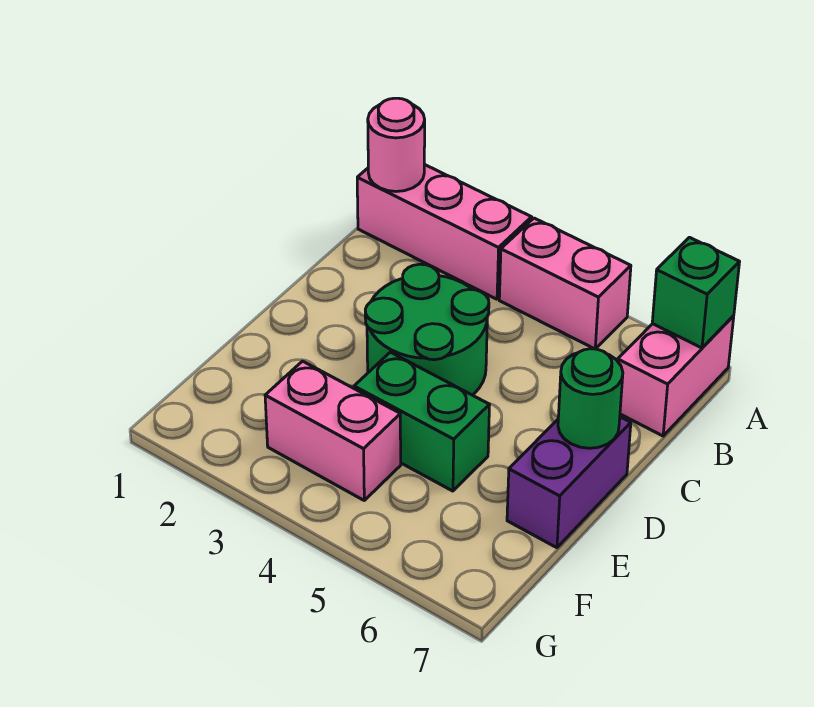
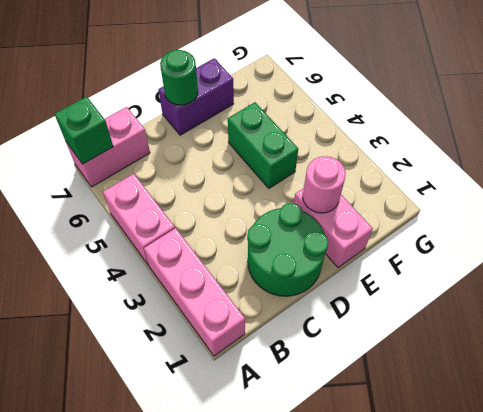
pink round brick A1 level 2 -> pink round brick E2 level 2
green round brick C3:D4 level 1 -> green round brick C1:D2 level 1
pink brick F3:F4 level 1 -> pink brick E1:E2 level 1

